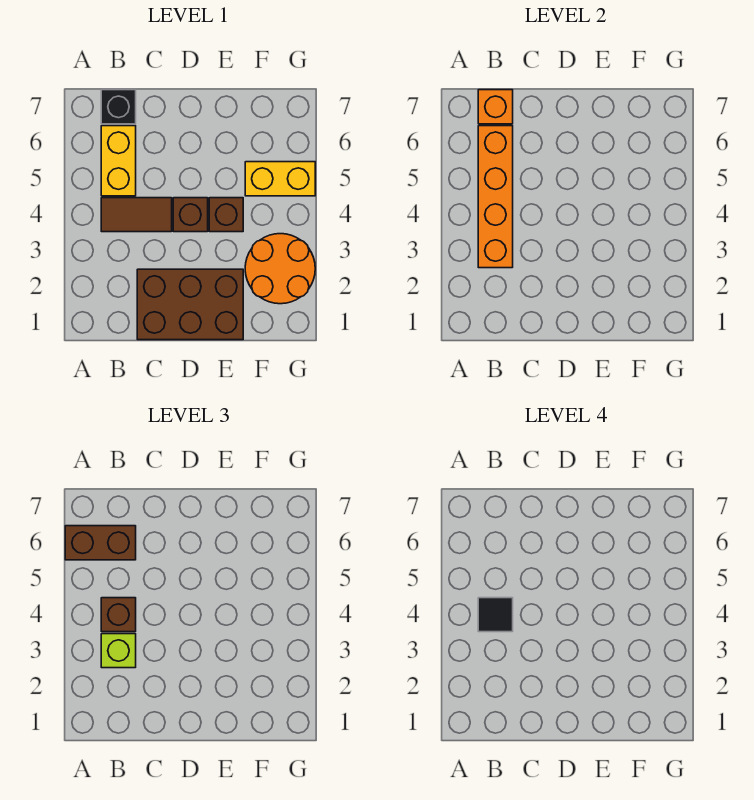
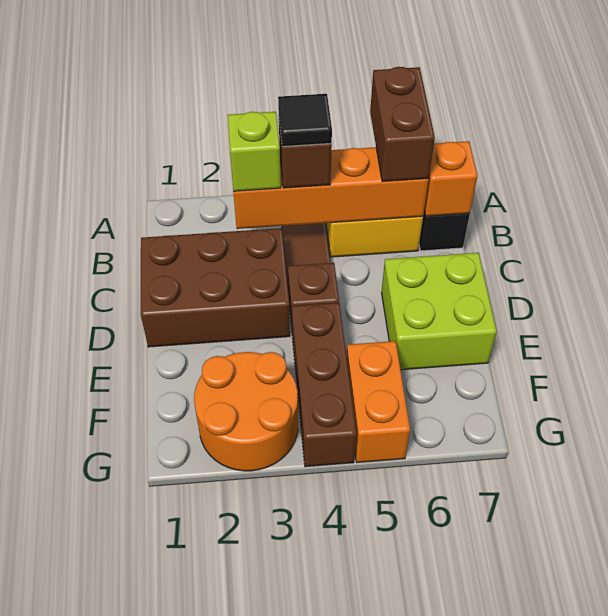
brown brick C1:E2 level 1 -> brown brick C1:D3 level 1
none -> lime brick D6:E7 level 1
brown brick E4 level 1 -> brown brick E4:G4 level 1
yellow brick F5:G5 level 1 -> orange brick F5:G5 level 1

